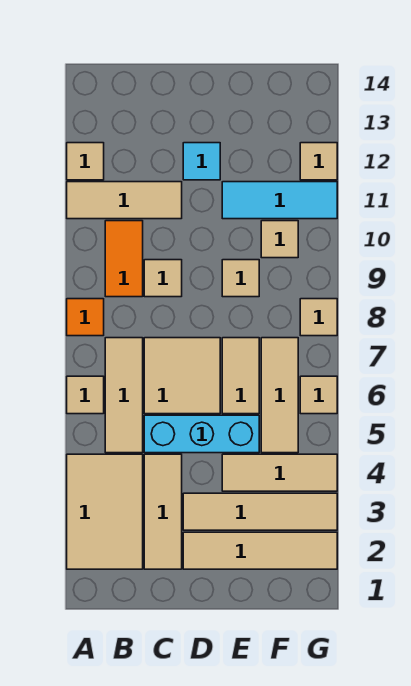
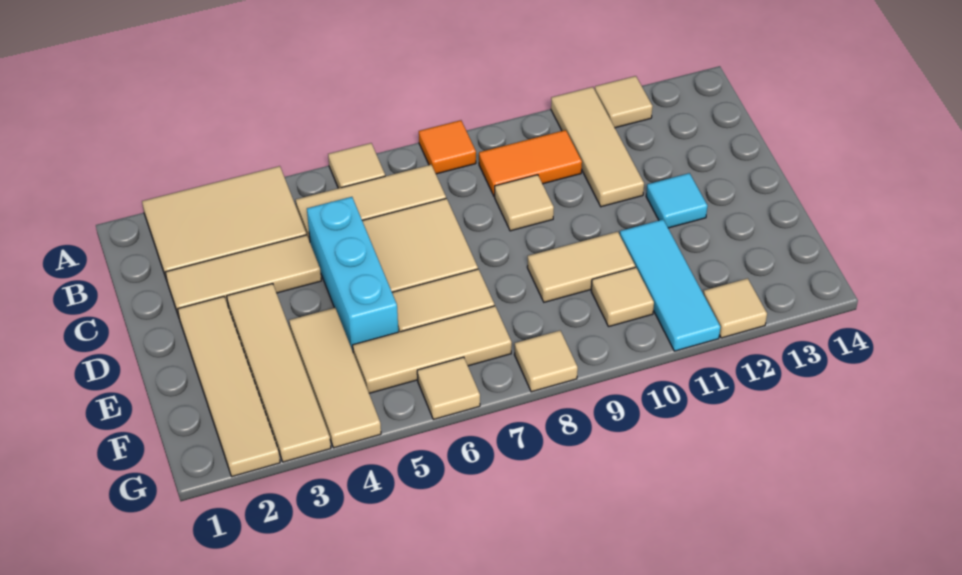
tan tile E9 level 1 -> tan tile E9:E10 level 1

